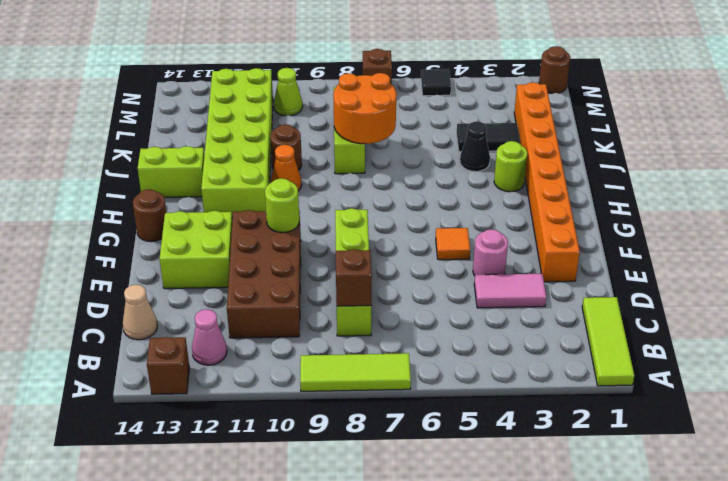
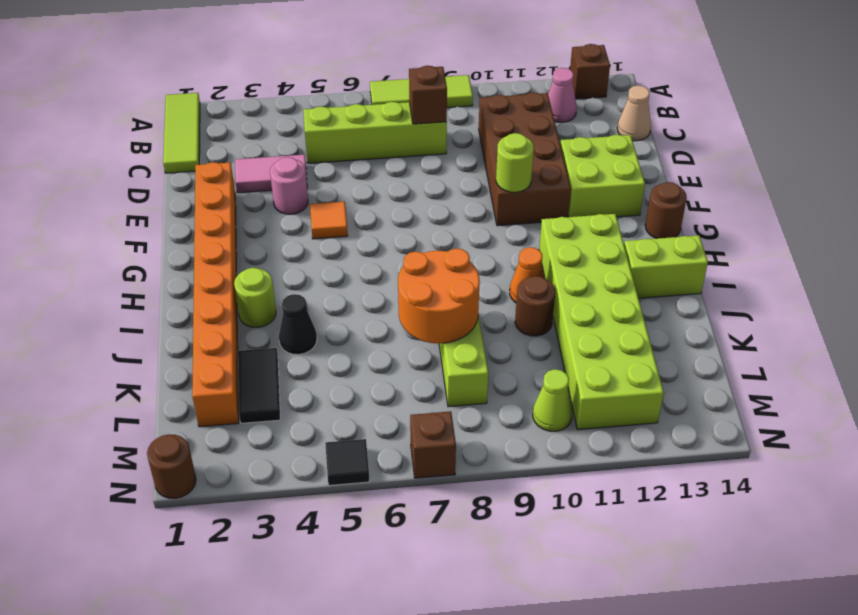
lime brick C8:F8 level 1 -> lime brick C5:C8 level 1
black tile K3:K4 level 1 -> black tile K3:L3 level 1

